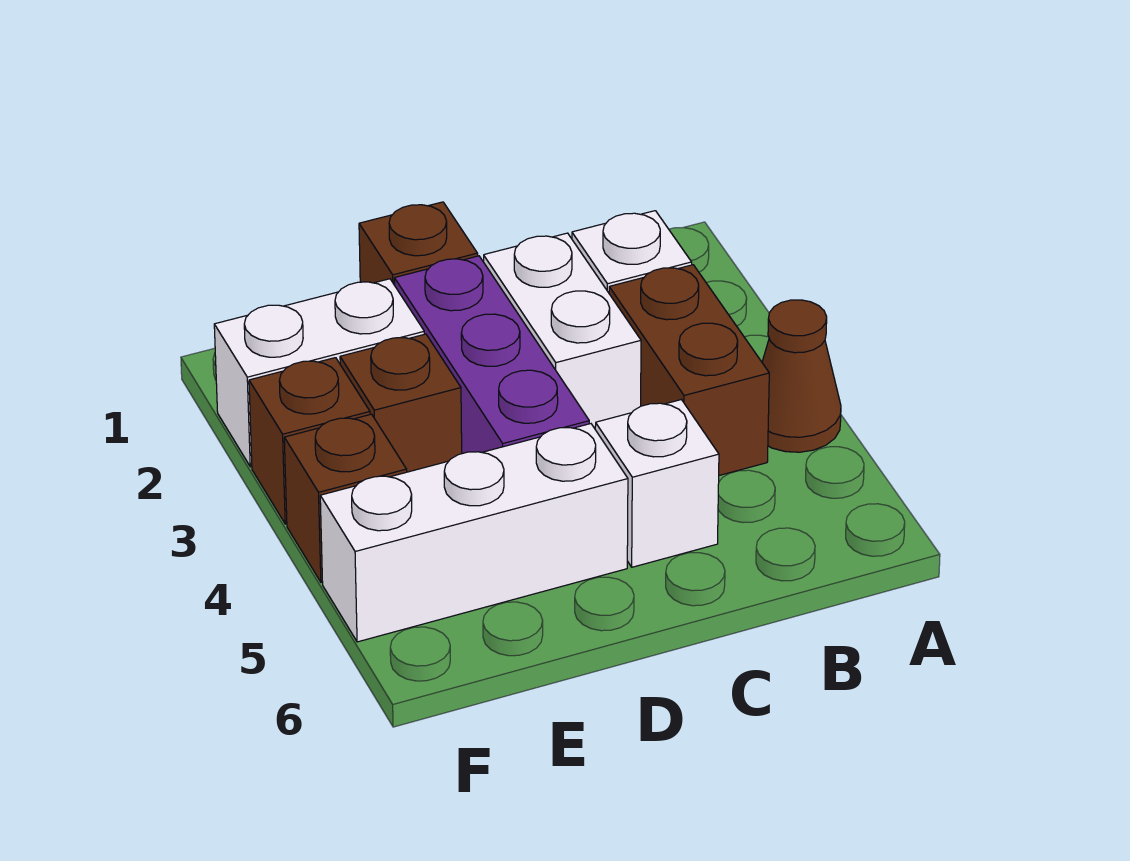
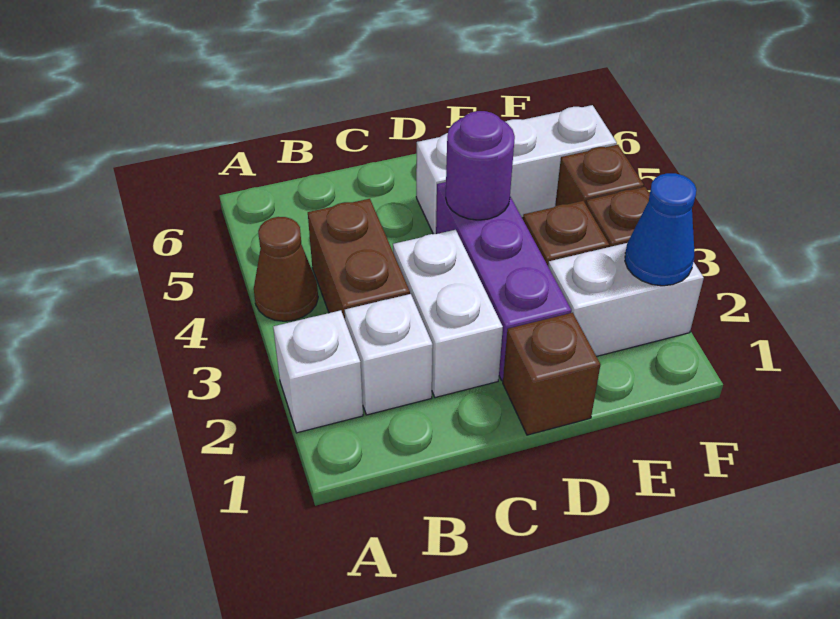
white brick C5 level 1 -> white brick A2 level 1
none -> purple round brick D4 level 2
none -> blue cone F2 level 2

